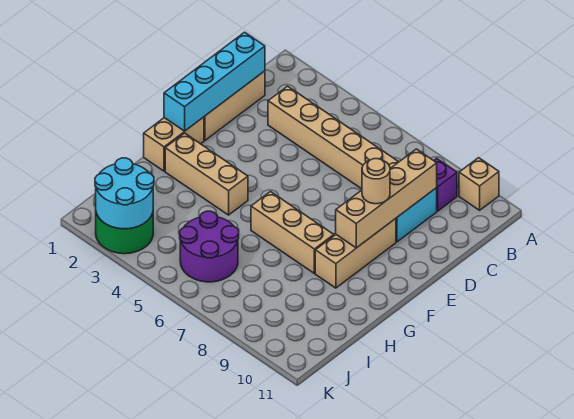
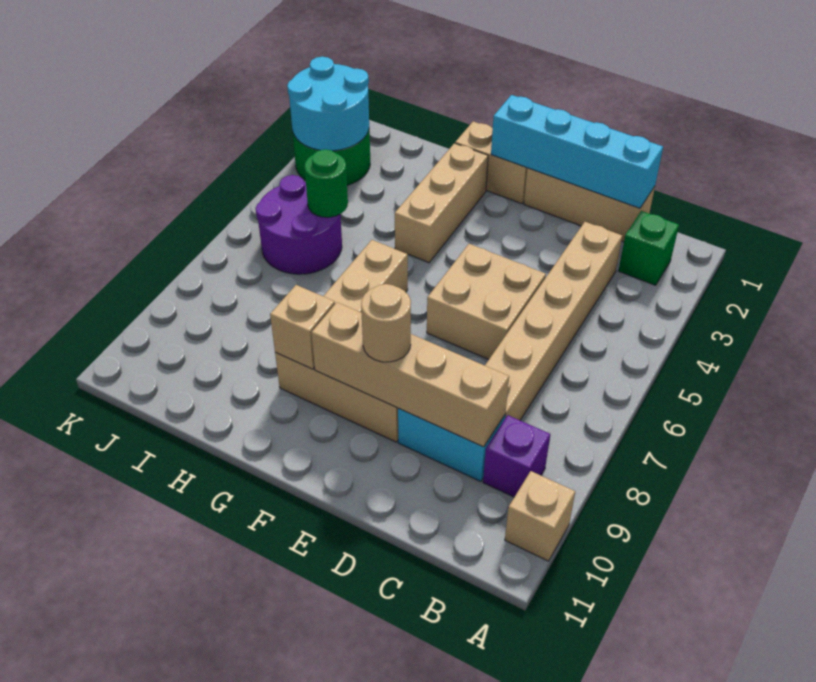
none -> green brick B2 level 1
none -> tan brick D5:E6 level 1
none -> tan brick G9 level 2
none -> green round brick I5 level 2

